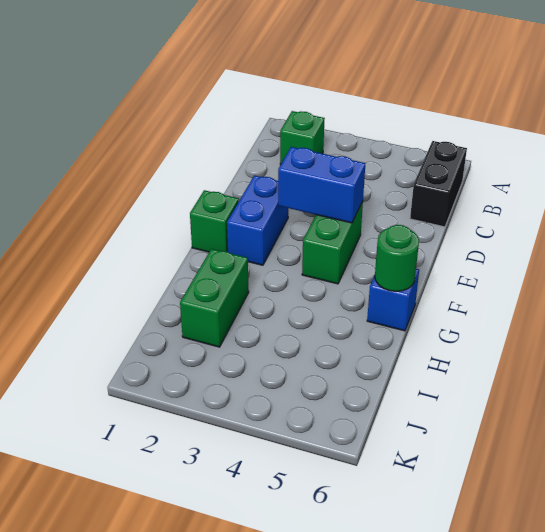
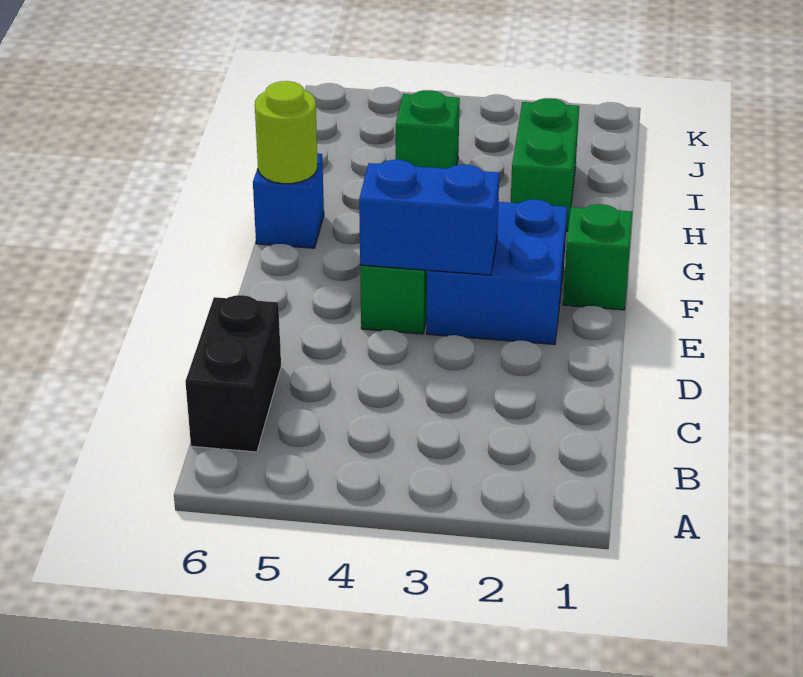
green brick B2 level 1 -> green brick I4 level 1
blue brick E2:F2 level 1 -> blue brick E2:F3 level 1
green round brick G6 level 2 -> lime round brick G6 level 2

